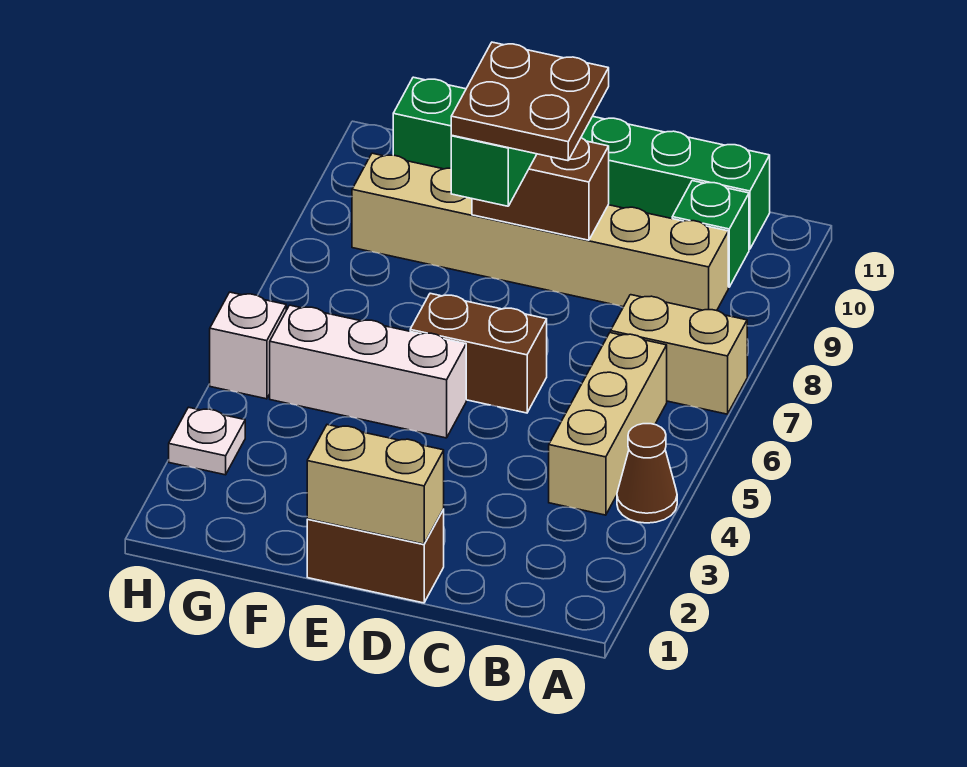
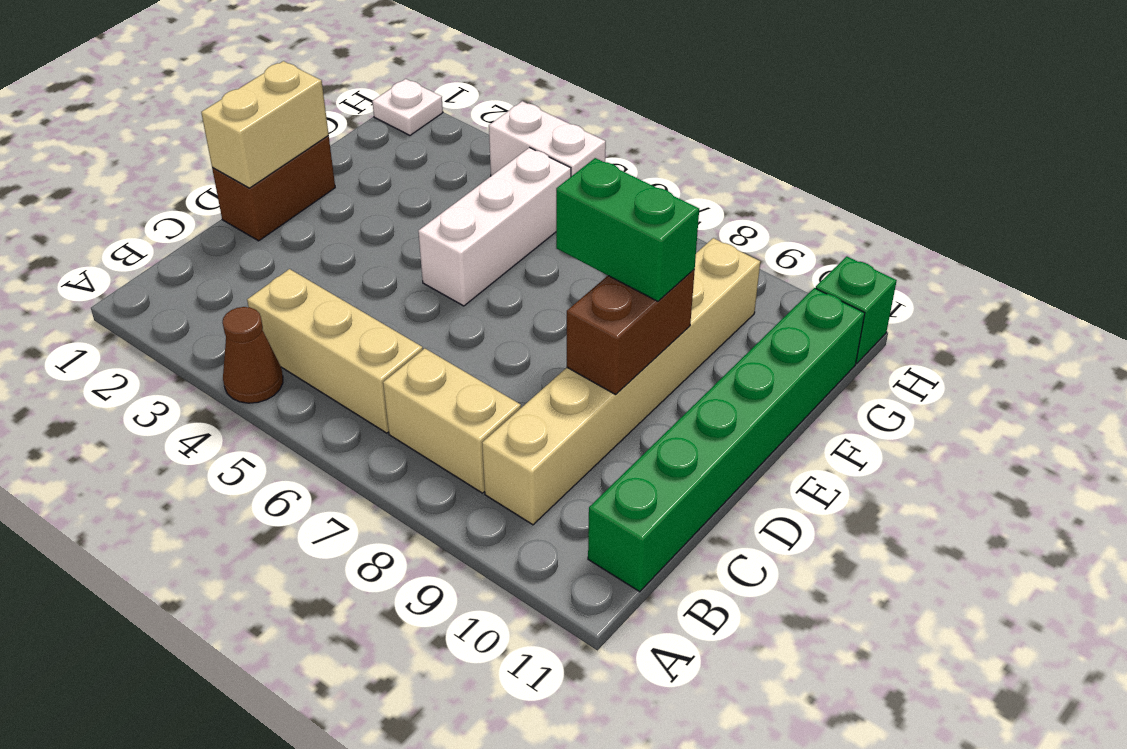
tan brick A7:B7 level 1 -> tan brick B7:B8 level 1
green brick B10 level 1 -> green brick H11 level 1
brown brick D6:E6 level 1 -> none
brown plate D8:E9 level 4 -> none
white plate H3 level 1 -> white plate H1 level 1
white brick H5 level 1 -> white brick H4:H5 level 1

